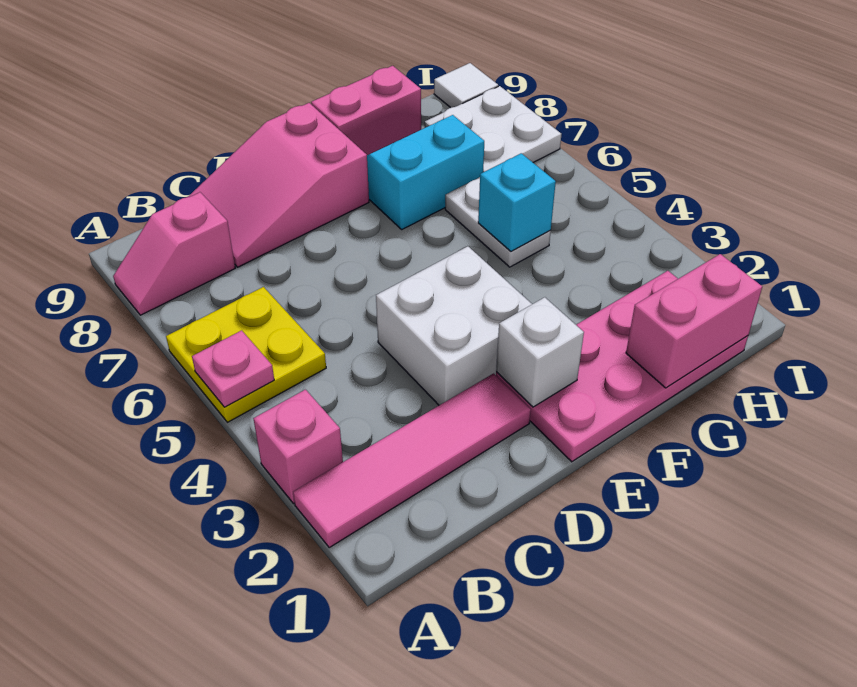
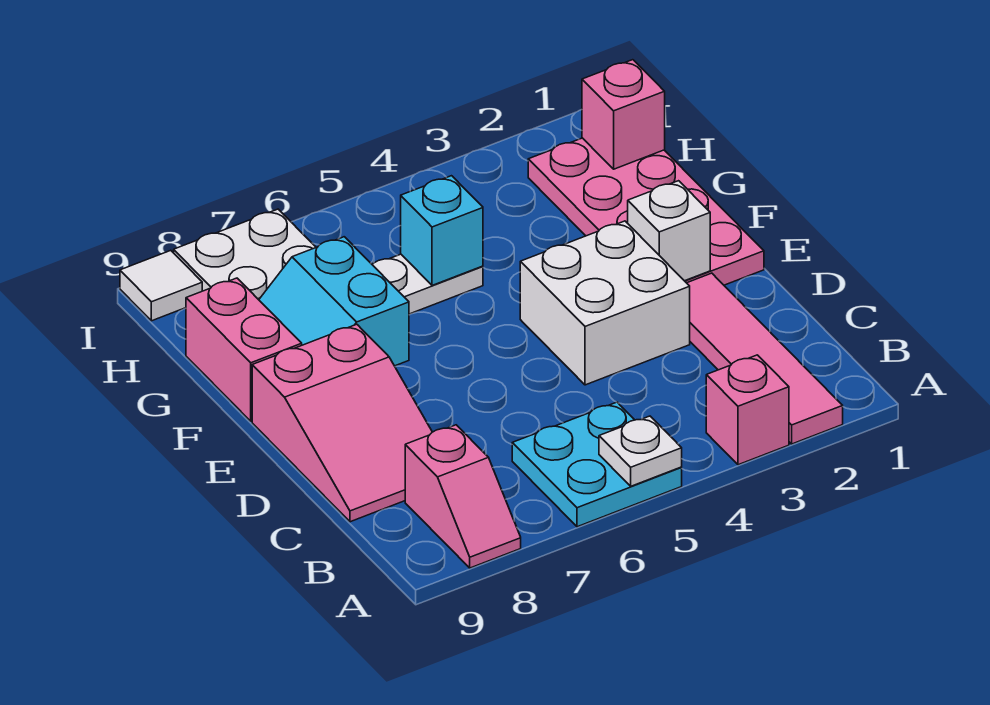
yellow plate A5:B6 level 1 -> cyan plate A5:B6 level 1
pink plate A5 level 2 -> white plate A5 level 2
pink brick G1:H1 level 2 -> pink brick H1 level 2

